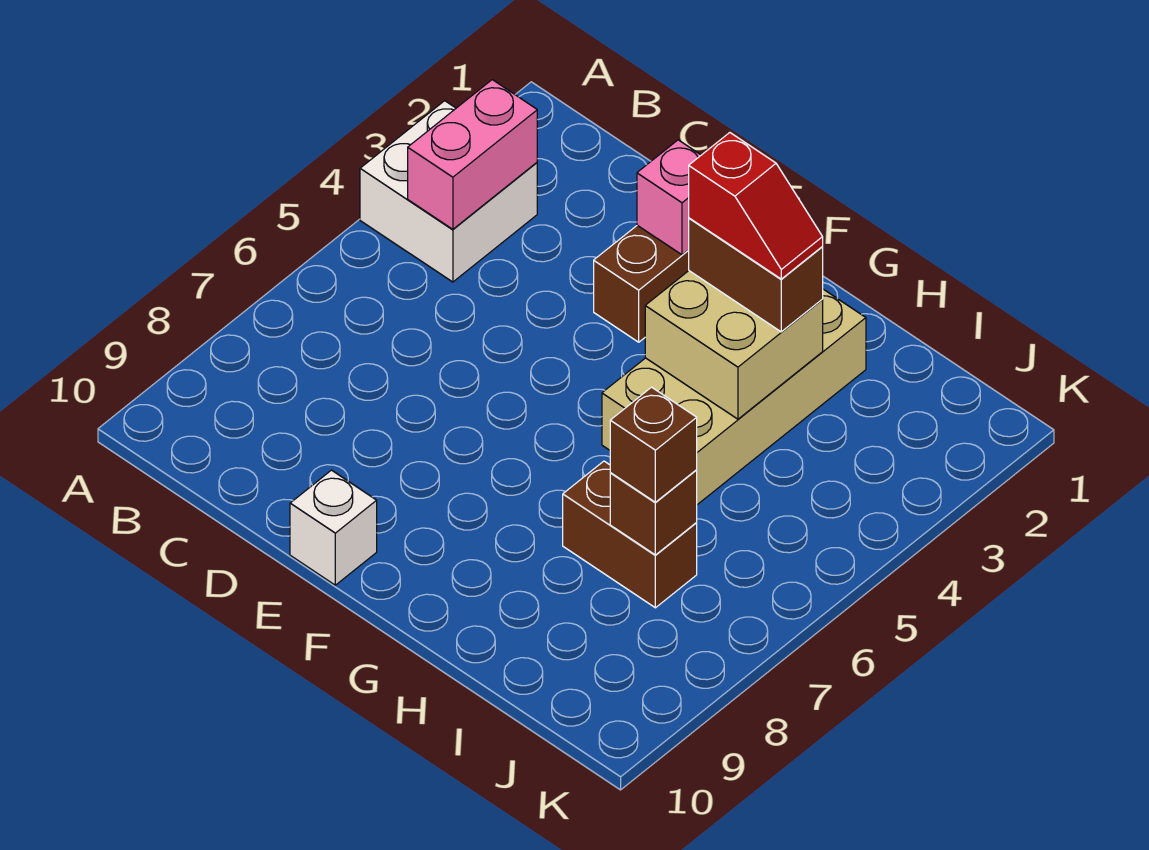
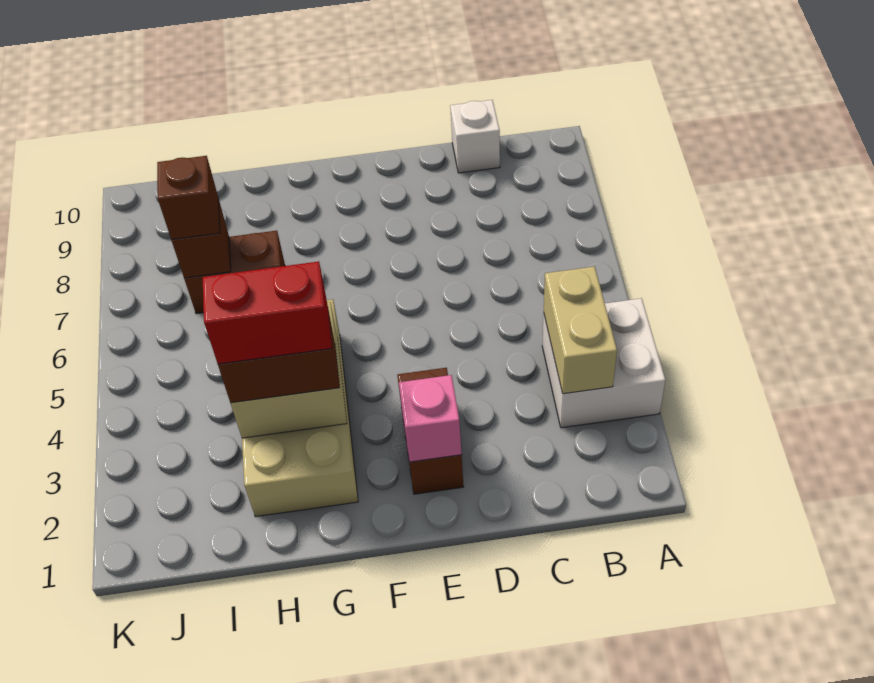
pink brick B3:B4 level 2 -> tan brick B3:B4 level 2
white brick E10 level 1 -> white brick C10 level 1
red slope G3:H3 level 4 top G -> red brick G3:H3 level 4

